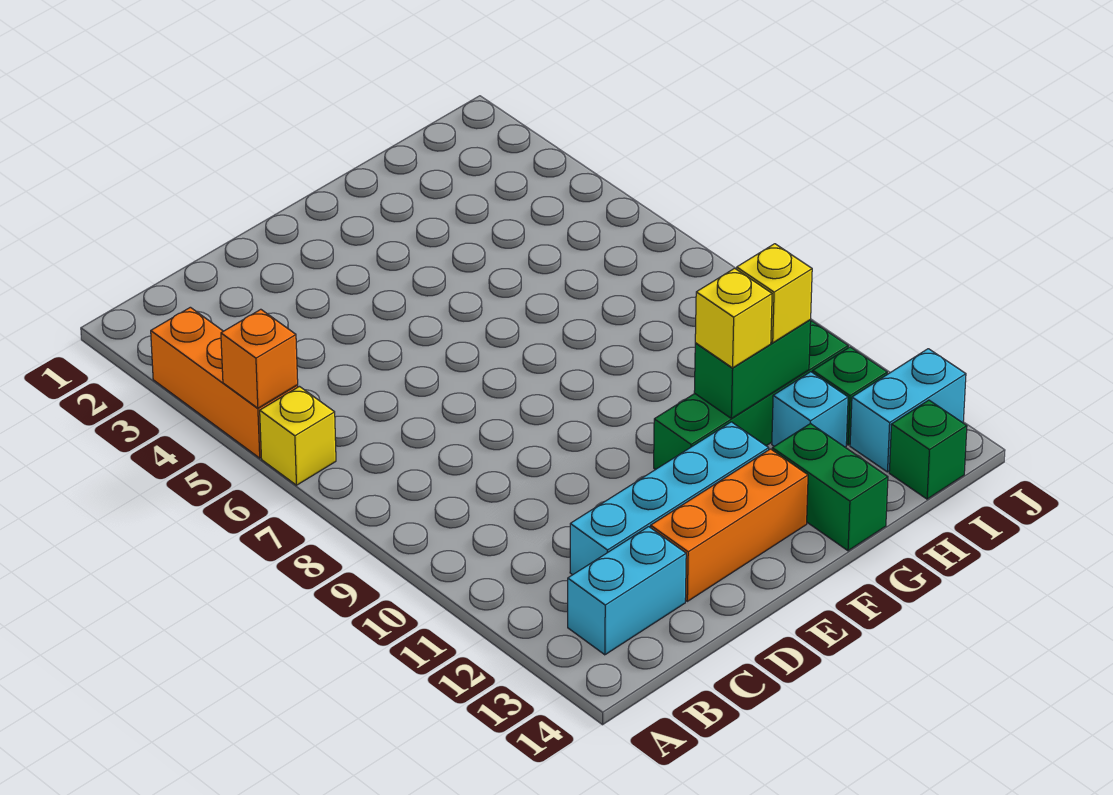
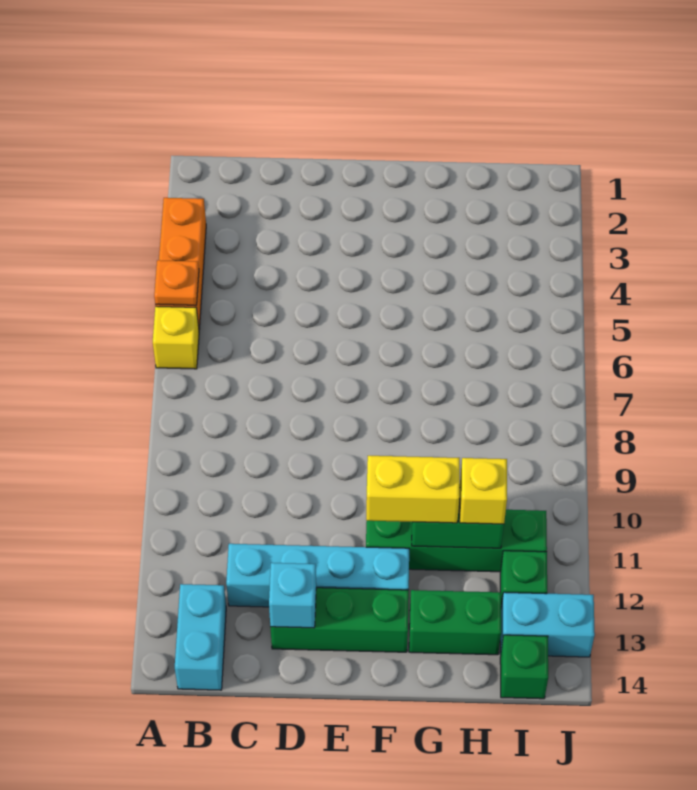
orange brick A5 level 2 -> orange plate A5 level 2
cyan brick B13:C13 level 1 -> cyan brick B13:B14 level 1
orange brick D13:F13 level 1 -> green brick D13:F13 level 1
yellow brick G11 level 3 -> yellow brick F11:G11 level 3
green brick G13:G14 level 1 -> green brick G13:H13 level 1
cyan brick H12 level 1 -> cyan brick D13 level 2

